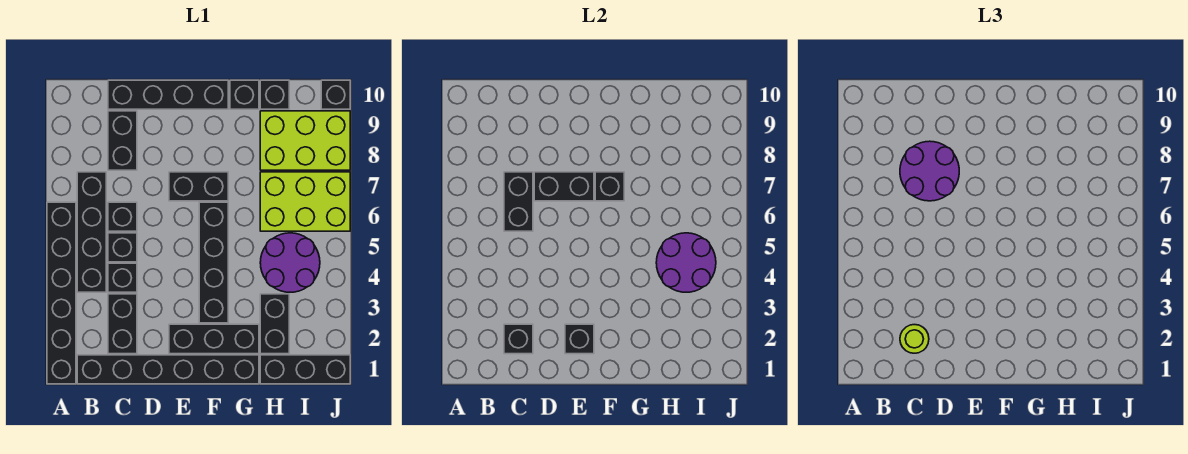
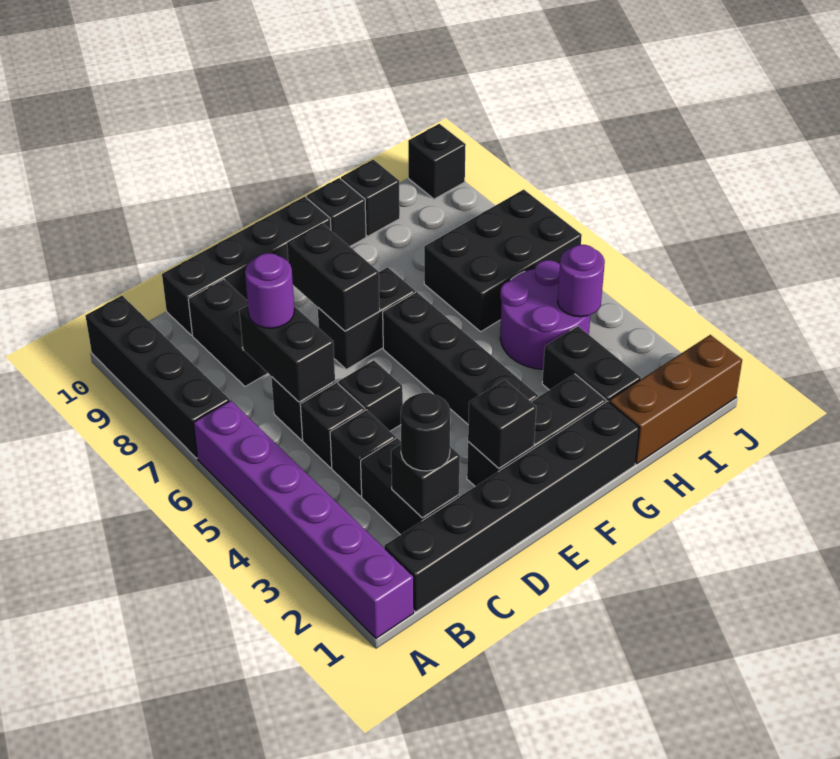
black brick A1:A6 level 1 -> purple brick A1:A6 level 1
black brick B4:B7 level 1 -> black brick A7:A10 level 1
lime round brick C2 level 3 -> black round brick C2 level 3
purple round brick C7:D8 level 3 -> purple round brick C7 level 3
black brick D7:E7 level 2 -> black brick E7:E8 level 2
black brick F7 level 2 -> black brick D5 level 1
black brick H1:J1 level 1 -> brown brick H1:J1 level 1
purple round brick H4:I5 level 2 -> purple round brick I4 level 2
lime brick H6:J7 level 1 -> black brick H6:J7 level 1
lime brick H8:J9 level 1 -> none

